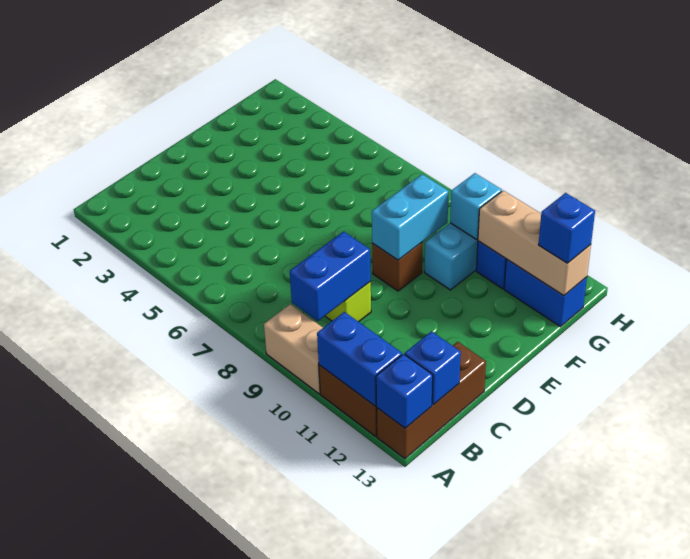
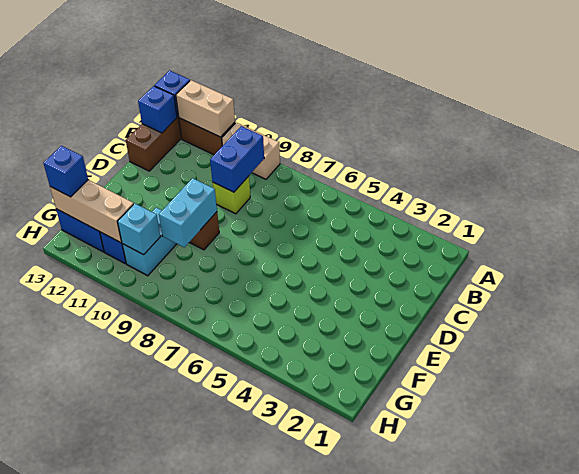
blue brick A11:A12 level 2 -> tan brick A11:A12 level 2

